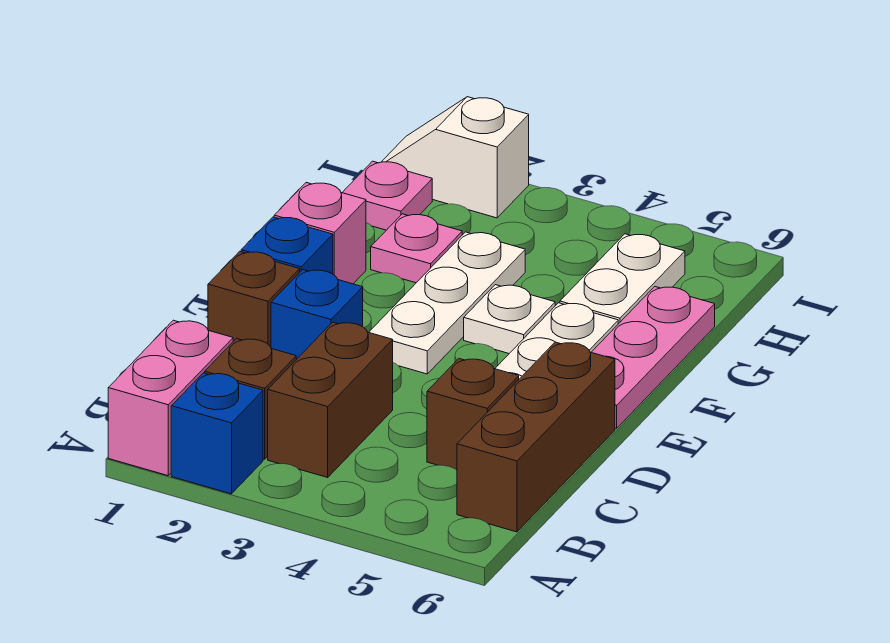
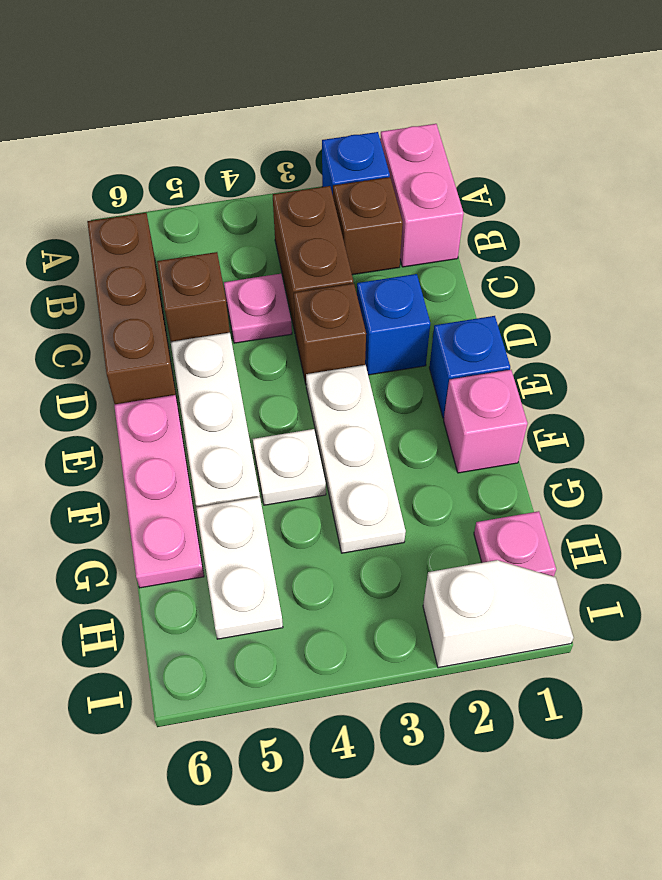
brown brick D1 level 1 -> brown brick D3 level 1
pink plate G2 level 1 -> pink plate C4 level 1

